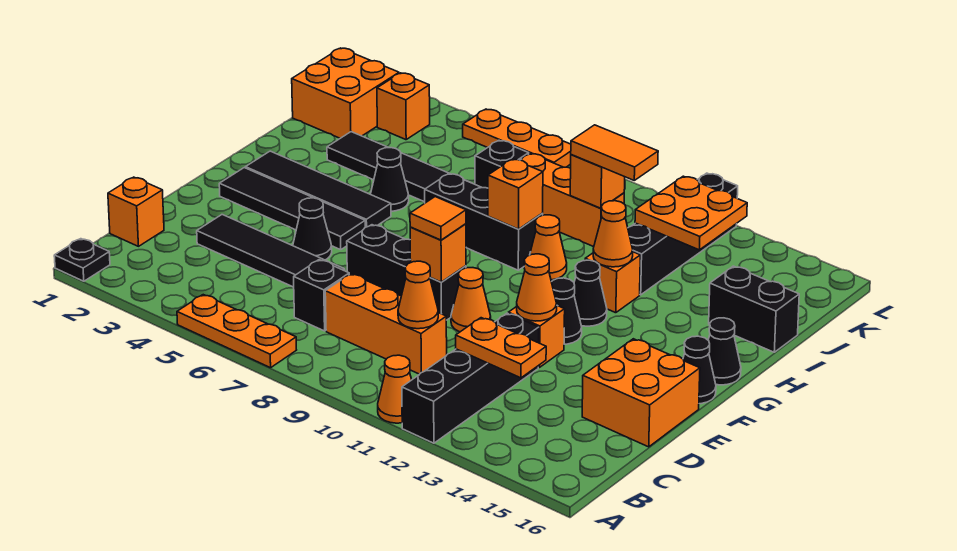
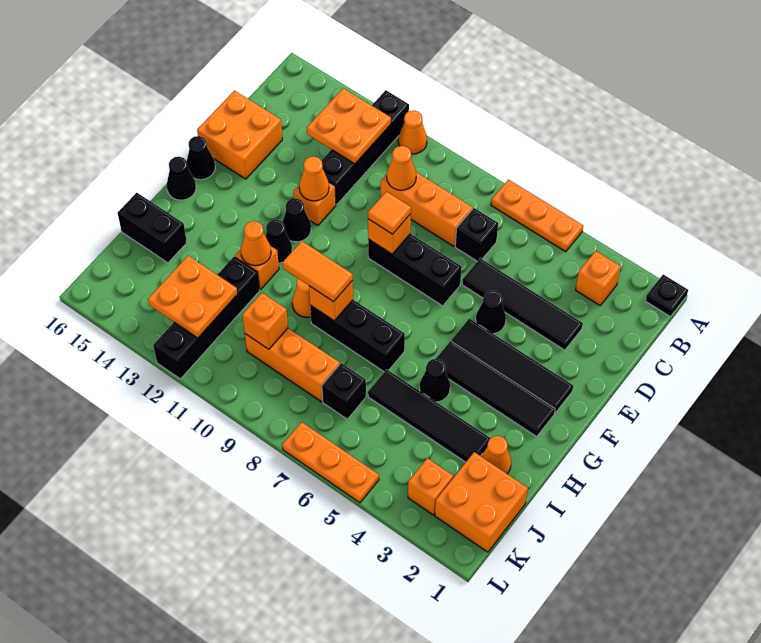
orange brick C1 level 1 -> orange brick B3 level 1
orange plate C12:C13 level 2 -> orange plate B12:C13 level 2
orange cone E10 level 1 -> orange cone I2 level 1
orange tile J10:J11 level 3 -> orange tile H9:H10 level 3

